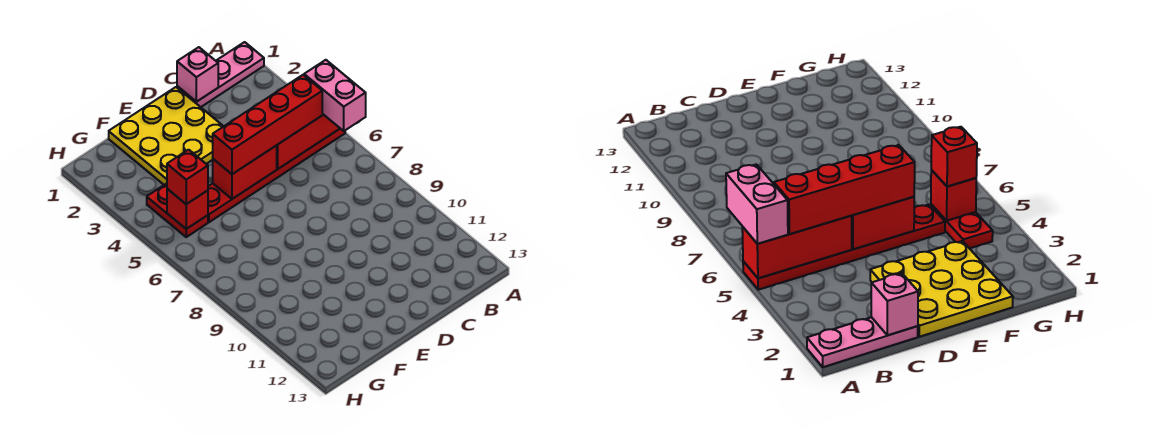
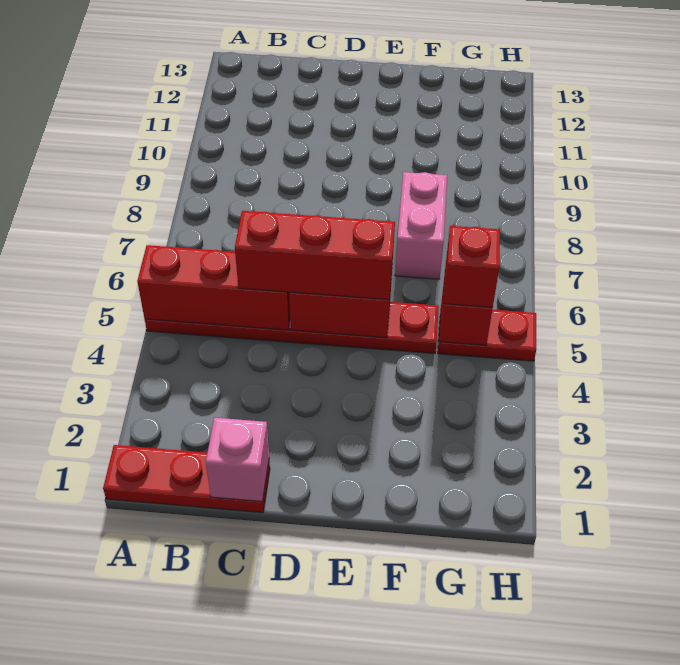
pink plate A1:C1 level 1 -> red plate A1:C1 level 1
pink brick A5:A6 level 3 -> pink brick F7:F8 level 1
red brick B5:E5 level 3 -> red brick C5:E5 level 3
yellow plate D1:F3 level 1 -> none
red plate G4:G5 level 1 -> red plate G5:H5 level 1

